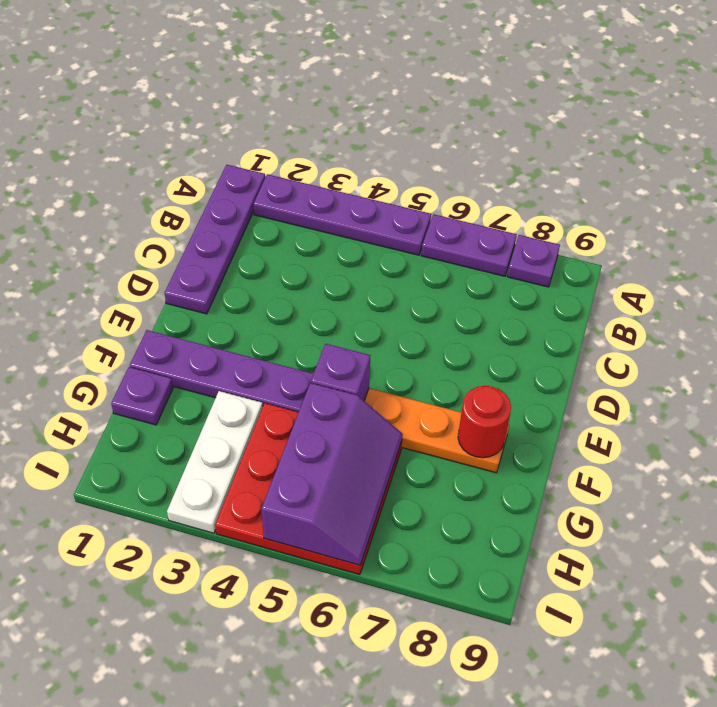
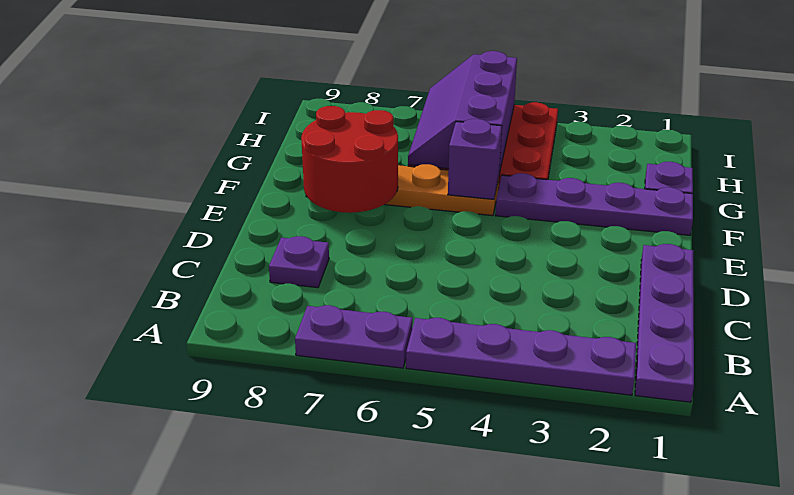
purple plate A8 level 1 -> purple plate C8 level 1
red round brick F8 level 2 -> red round brick E7:F8 level 2
white plate G3:I3 level 1 -> none

